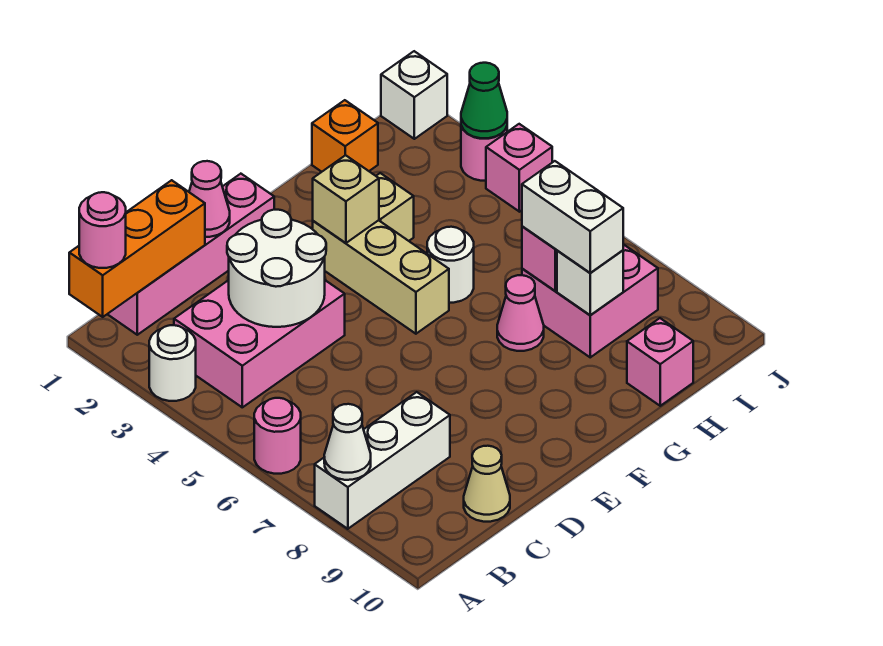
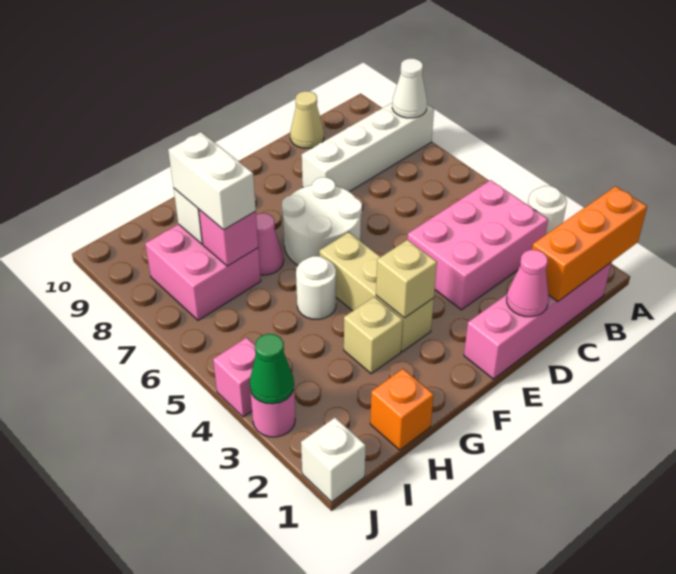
pink round brick A1 level 3 -> none
pink round brick A6 level 1 -> none
white brick A8:C8 level 1 -> white brick A8:D8 level 1
white round brick C3:D4 level 2 -> white round brick E6:F7 level 1
pink brick H10 level 1 -> none

